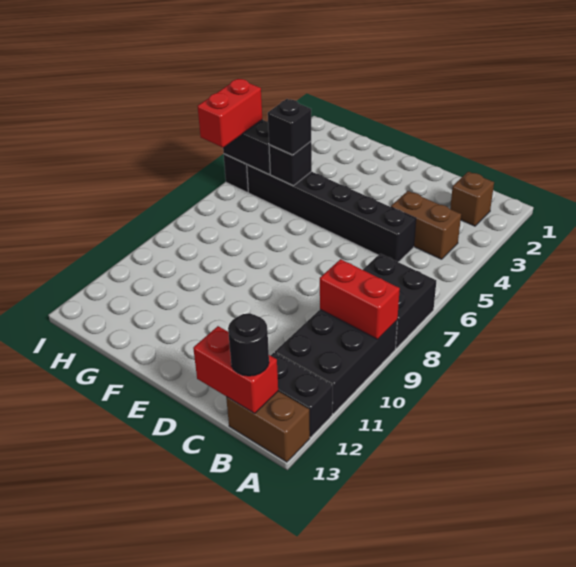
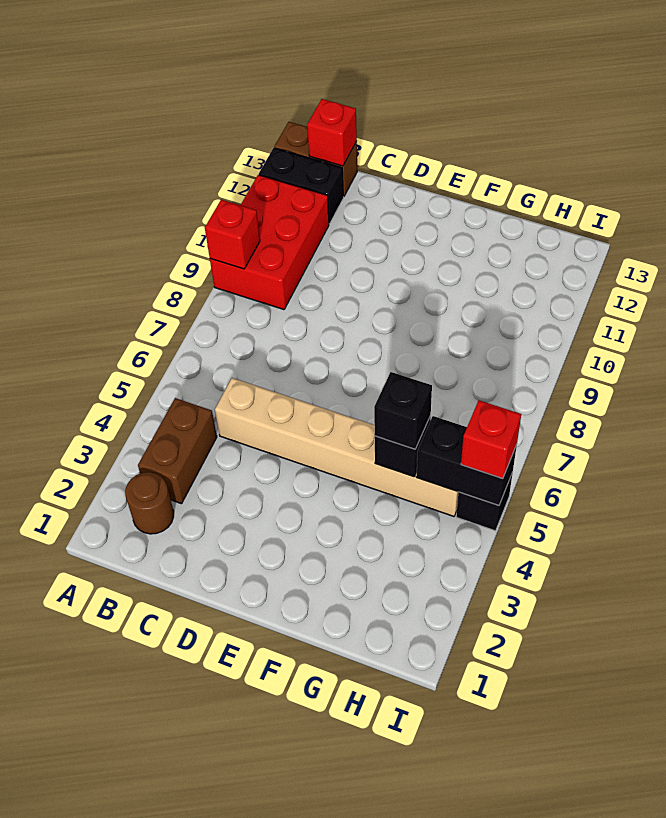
black brick A7:B8 level 1 -> none
black brick A9:B11 level 1 -> red brick A9:B11 level 1
red brick A9:B9 level 2 -> red brick A9 level 2
brown brick B2 level 1 -> brown round brick B2 level 1
brown brick B4:C4 level 1 -> brown brick B3:B4 level 1
red brick B13:C13 level 2 -> red brick B13 level 2
black round brick B13 level 3 -> none
black brick C5:H5 level 1 -> tan brick C5:H5 level 1
red brick I5:I6 level 3 -> red brick I5 level 3

